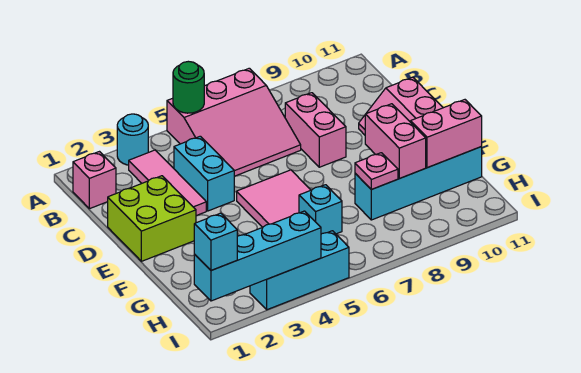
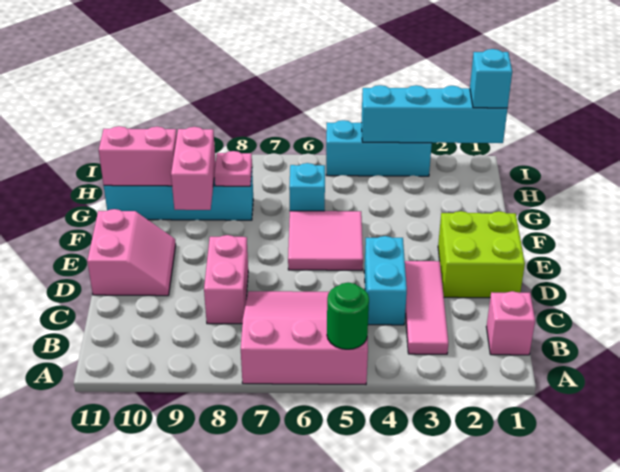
cyan round brick A3 level 1 -> none

